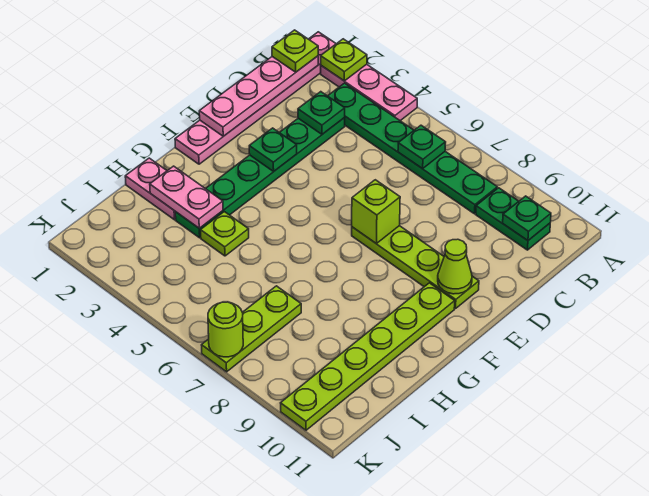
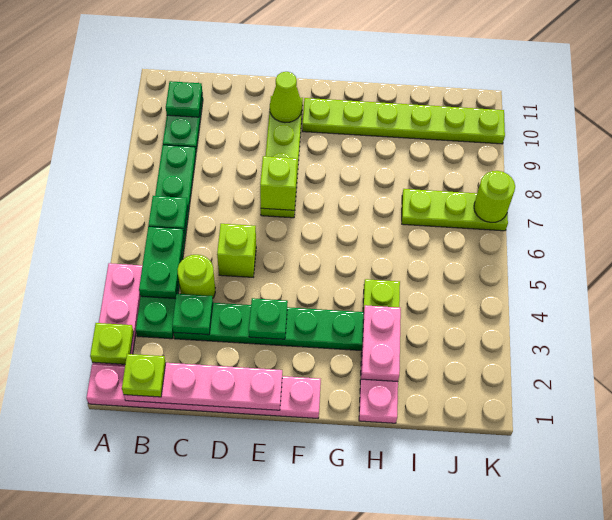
none -> green plate B4:B5 level 2
none -> lime round brick C4 level 1
none -> lime brick D5 level 1

